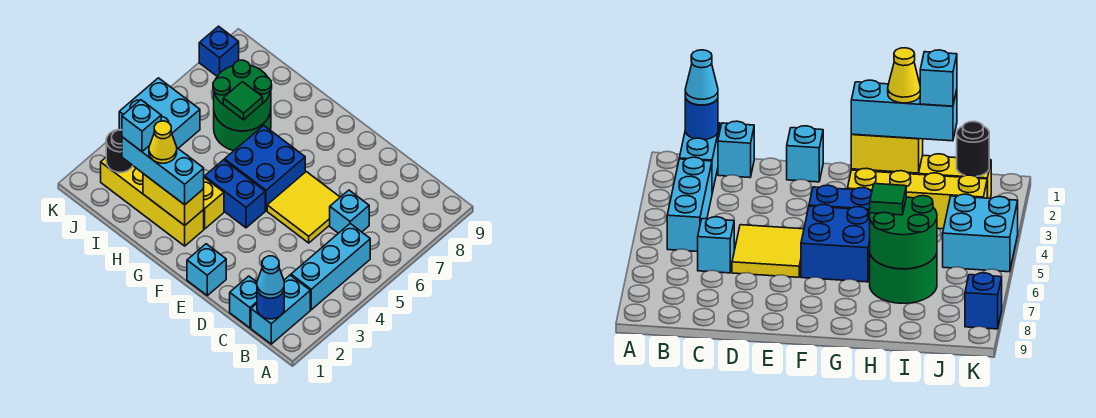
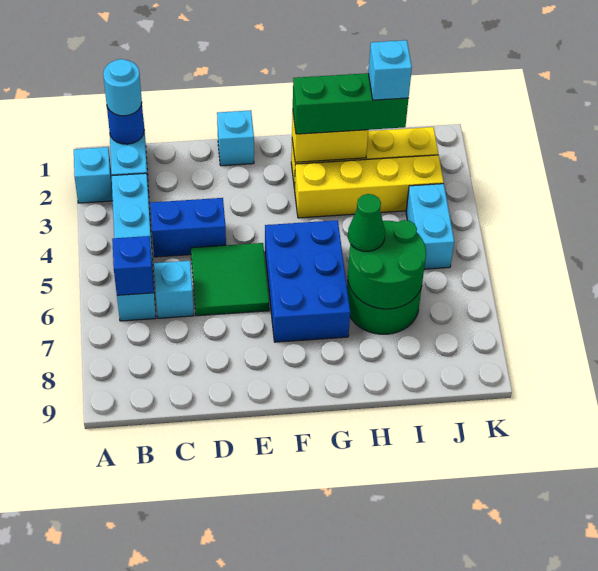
cyan cone B1 level 3 -> cyan round brick B1 level 3
cyan brick B3:B5 level 1 -> cyan brick B3:B6 level 1
cyan brick C1 level 1 -> cyan brick A2 level 1
yellow tile D5:E6 level 1 -> green tile D5:E6 level 1
blue brick F4:G4 level 1 -> blue brick C4:D4 level 1
blue brick F5:G6 level 1 -> blue brick F5:G7 level 1
cyan brick G2:I2 level 3 -> green brick G2:I2 level 3
yellow cone H2 level 4 -> none
green tile H6 level 3 -> green cone H6 level 3
black round brick J2 level 2 -> none
cyan brick J4:K5 level 1 -> cyan brick J4:J5 level 1
blue brick K8 level 1 -> blue brick B6 level 2

